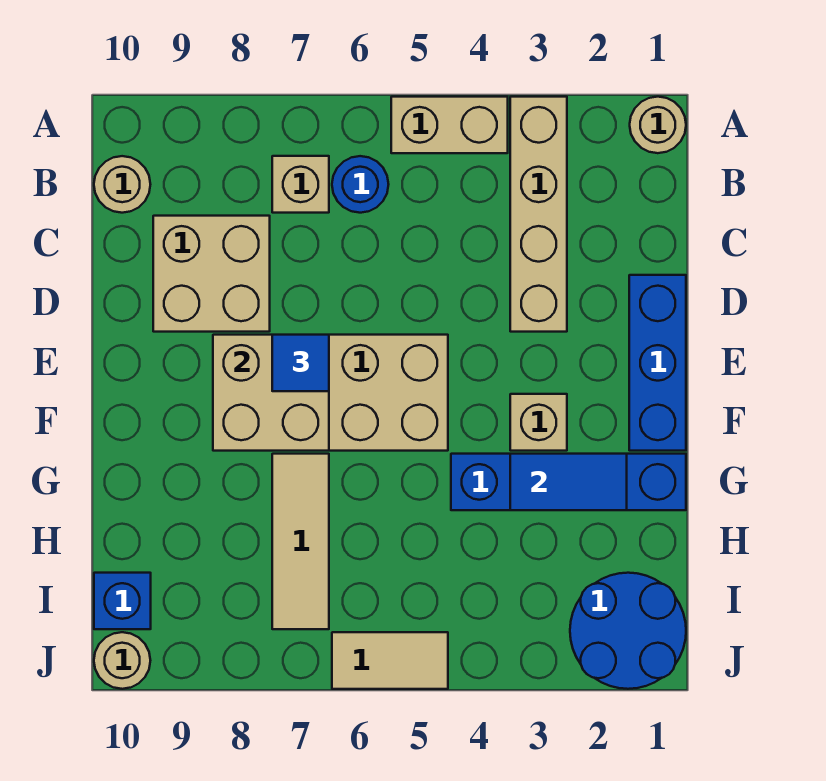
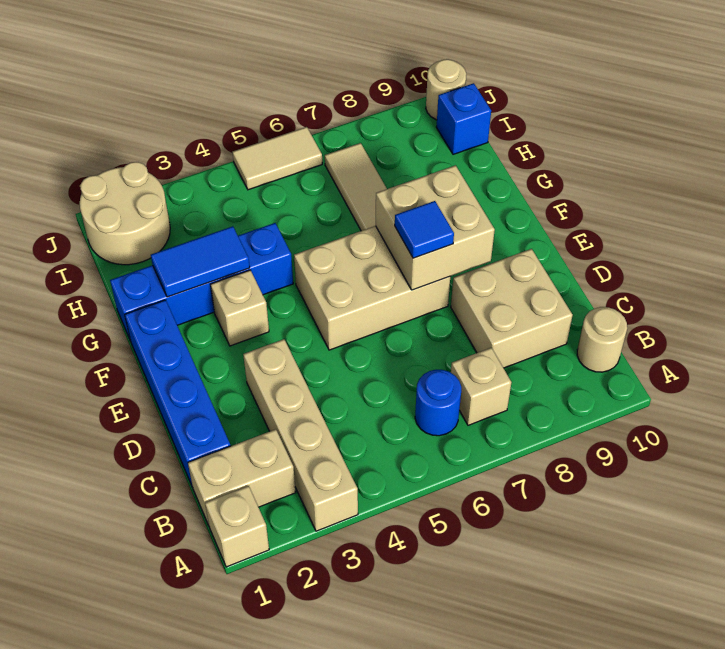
tan round brick A1 level 1 -> tan brick A1 level 1
tan brick A4:A5 level 1 -> tan brick B1:B2 level 1
blue brick D1:F1 level 1 -> blue brick C1:F1 level 1
blue round brick I1:J2 level 1 -> tan round brick I1:J2 level 1

